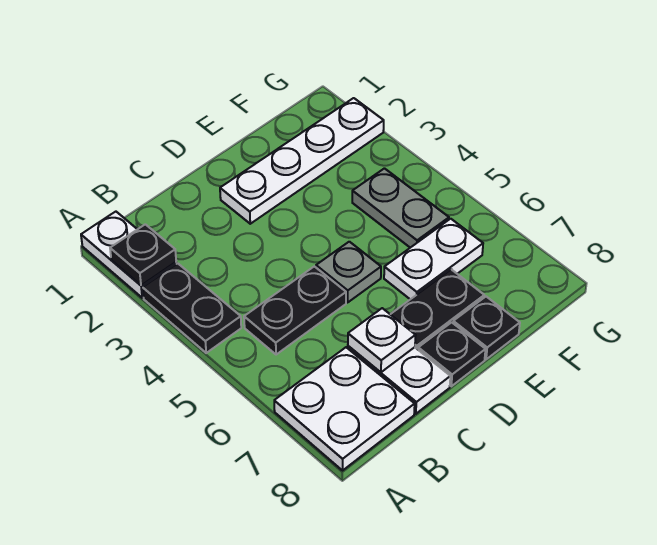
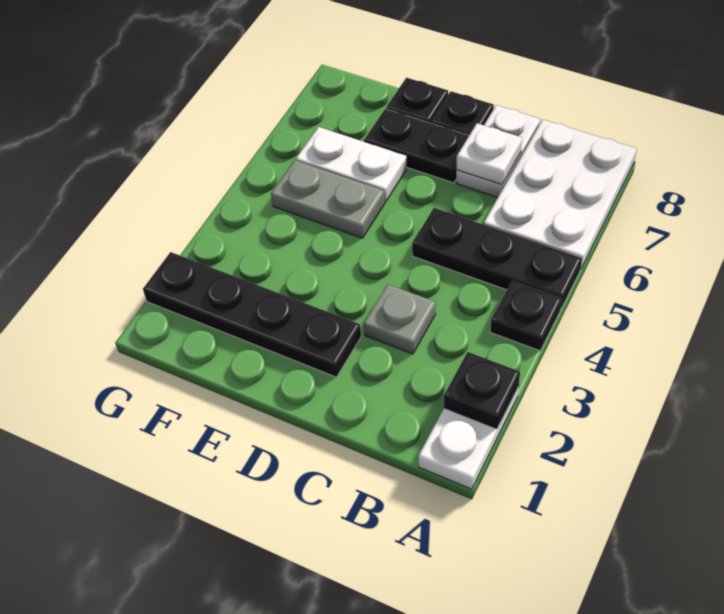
black plate A3:A4 level 1 -> black plate A4 level 1
white plate A7:B8 level 1 -> white plate A6:B8 level 1
black plate B5:C5 level 1 -> black plate A5:C5 level 1
white plate D2:G2 level 1 -> black plate D2:G2 level 1
grey plate D5 level 1 -> grey plate C3 level 1
grey plate F4:F5 level 1 -> grey plate E5:F5 level 1

